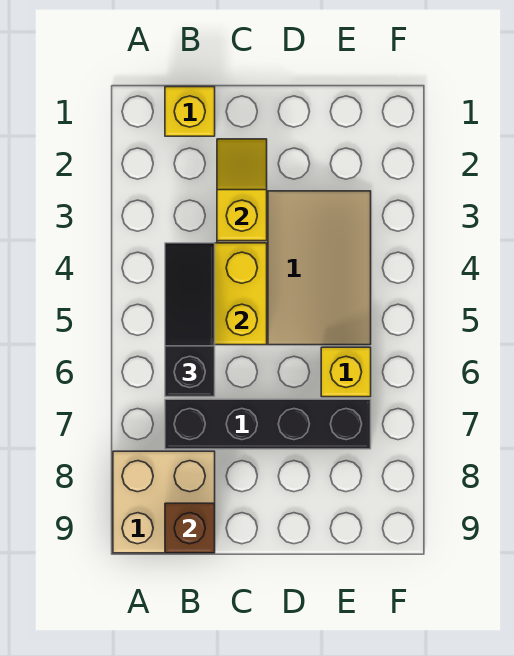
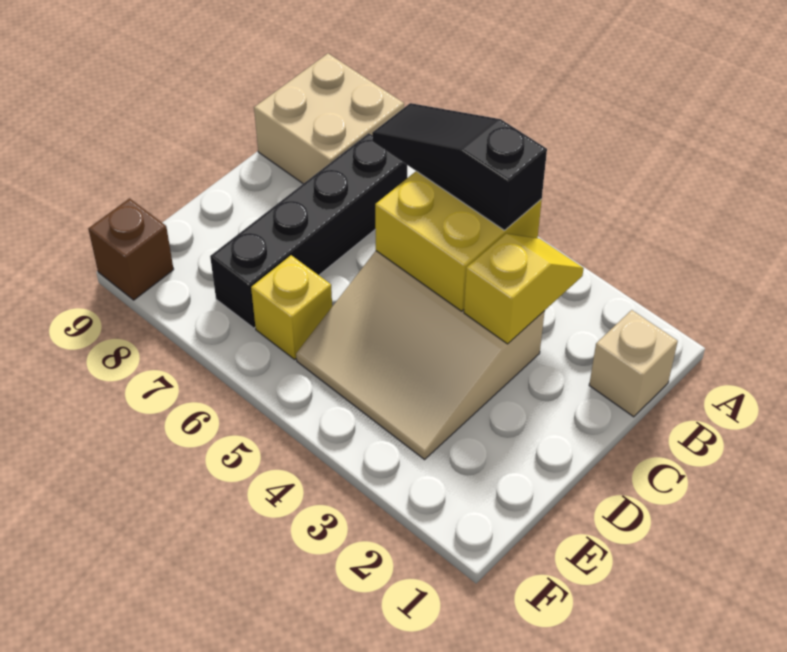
yellow brick B1 level 1 -> tan brick B1 level 1
black slope B4:B6 level 3 top 6 -> black slope B4:B6 level 3 top 4
brown brick B9 level 2 -> brown brick F9 level 1
yellow slope C2:C3 level 2 top 3 -> yellow slope B3:C3 level 2 top C

